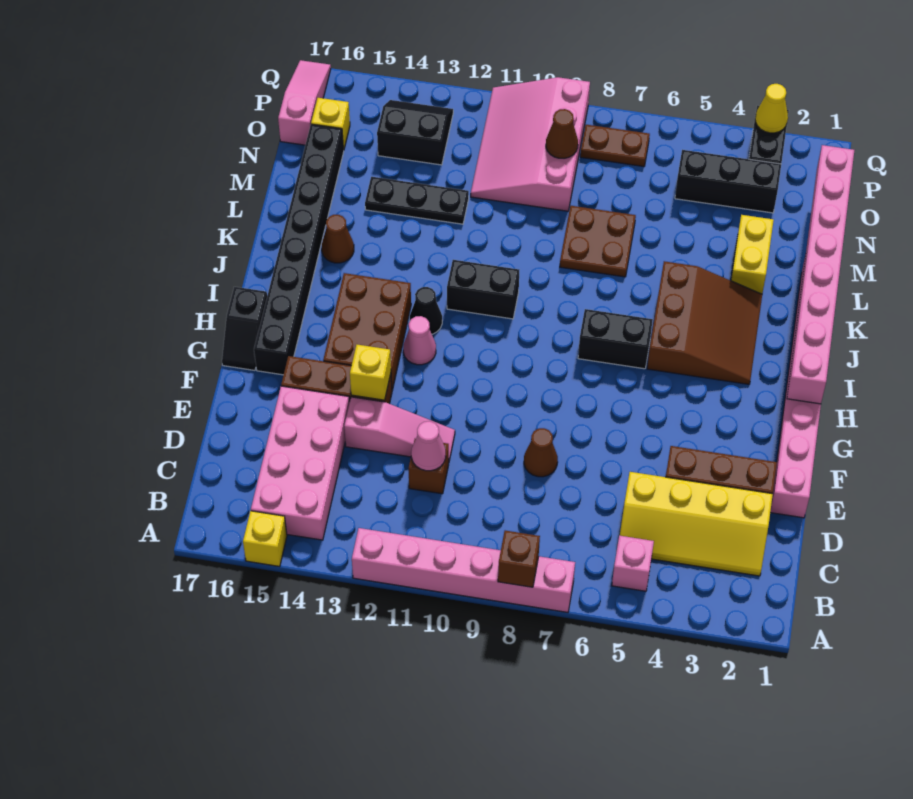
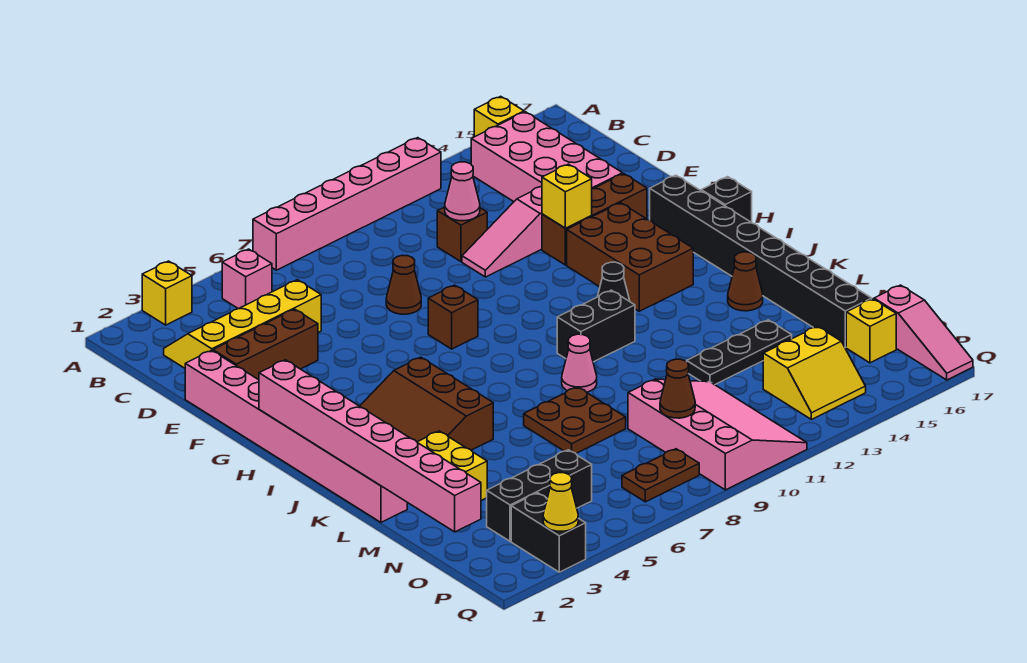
none -> yellow brick A3 level 1
brown brick A8 level 2 -> brown brick G8 level 1
pink cone H12 level 1 -> pink cone K9 level 1
black brick I6:I7 level 1 -> none
black slope O13:P14 level 1 top O -> yellow slope O13:P14 level 1 top O

